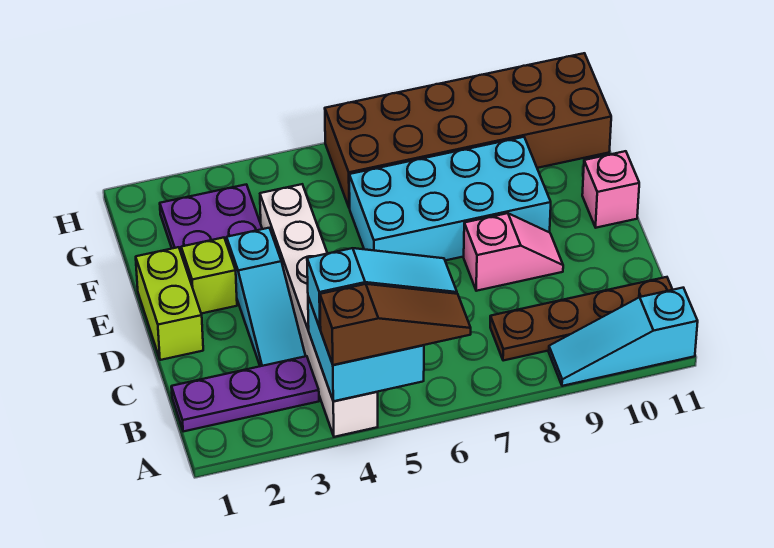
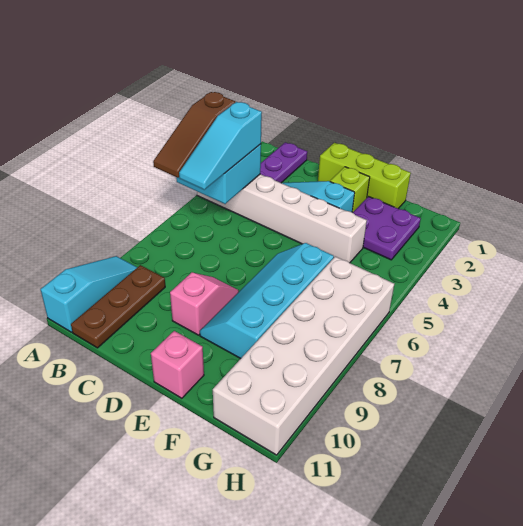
brown plate B8:B11 level 1 -> brown plate B9:B11 level 1
lime brick D1:E1 level 1 -> lime brick D1:F1 level 1
pink slope D8:D9 level 1 top 8 -> pink slope D8:D9 level 1 top 9
cyan brick E6:F9 level 1 -> cyan slope E6:F9 level 1 top F
brown brick G6:H11 level 1 -> white brick G6:H11 level 1

